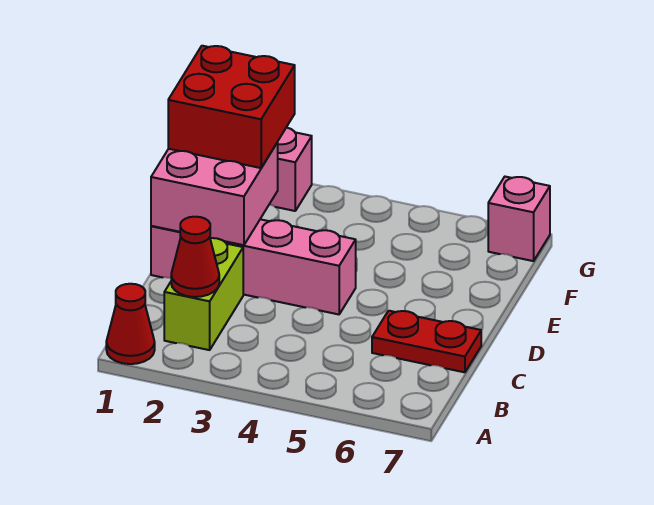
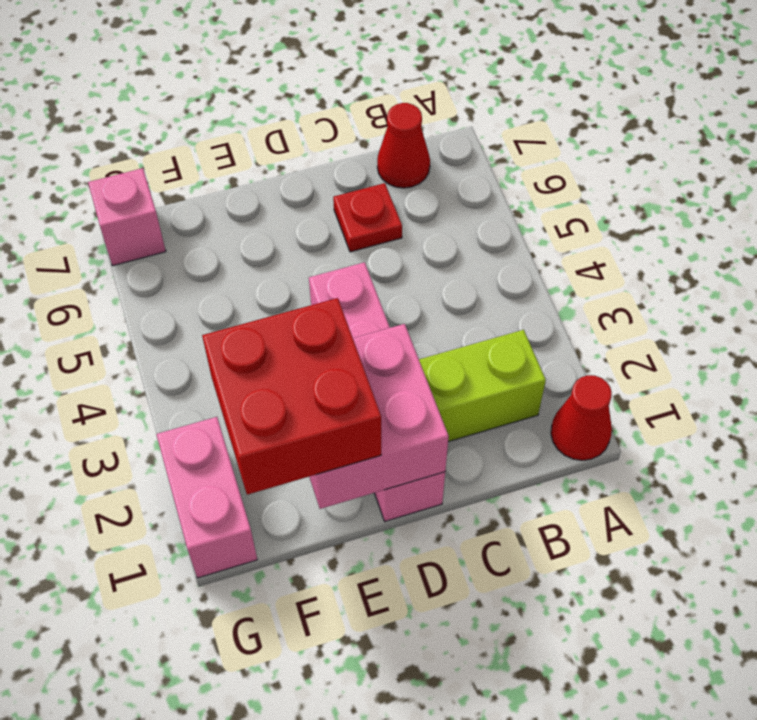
red cone B2 level 2 -> red cone B7 level 1
red plate C6:C7 level 1 -> red plate C6 level 1

